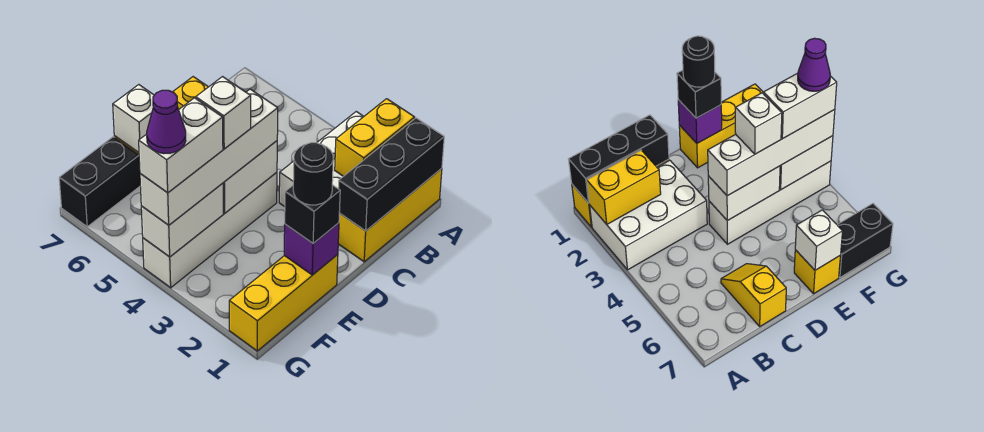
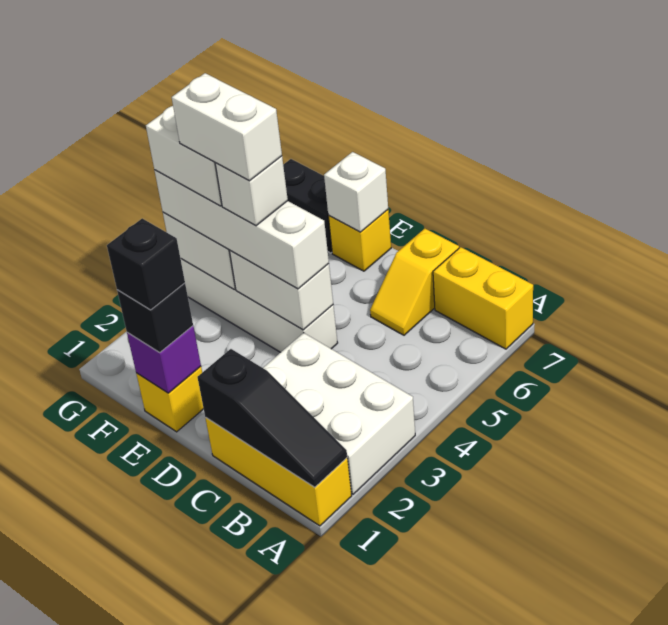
black brick A1:C1 level 2 -> black slope A1:C1 level 2 top C
yellow brick A2:B2 level 2 -> yellow brick A7:B7 level 1
yellow brick E1:G1 level 1 -> yellow brick E1 level 1
black round brick E1 level 4 -> black brick E1 level 4
none -> white brick E4:F4 level 5
purple cone G4 level 5 -> none

